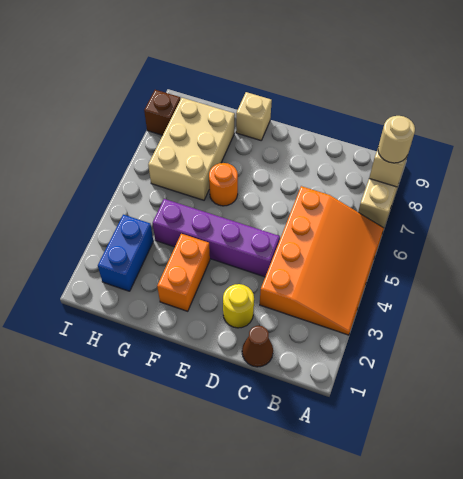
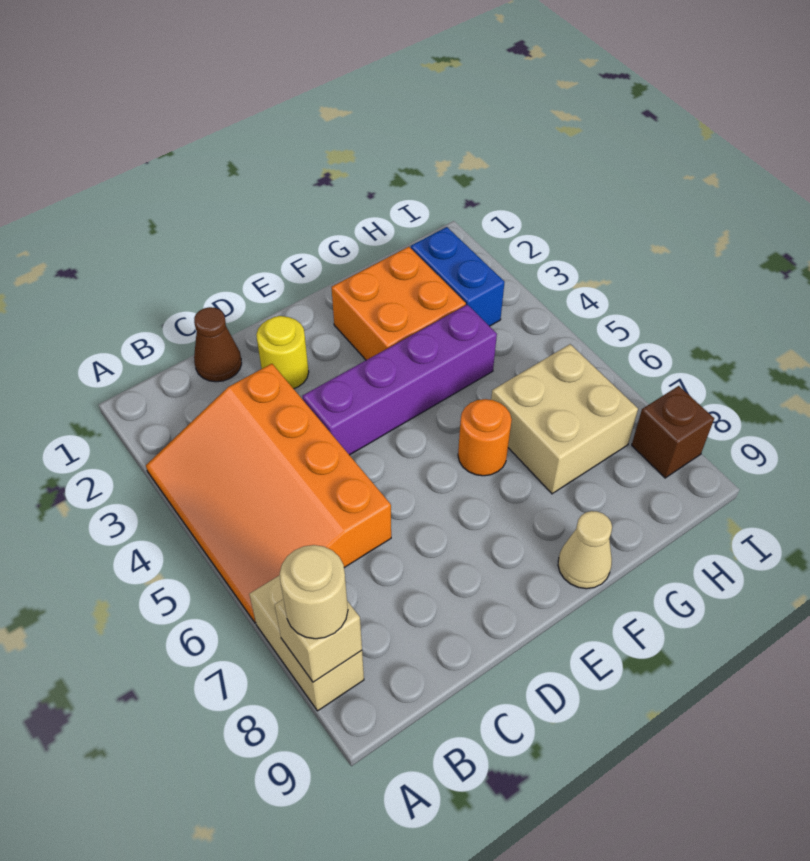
orange brick F2:F3 level 1 -> orange brick F2:G3 level 1
tan brick F9 level 1 -> tan cone F9 level 1
tan brick G6:H8 level 1 -> tan brick G6:H7 level 1

